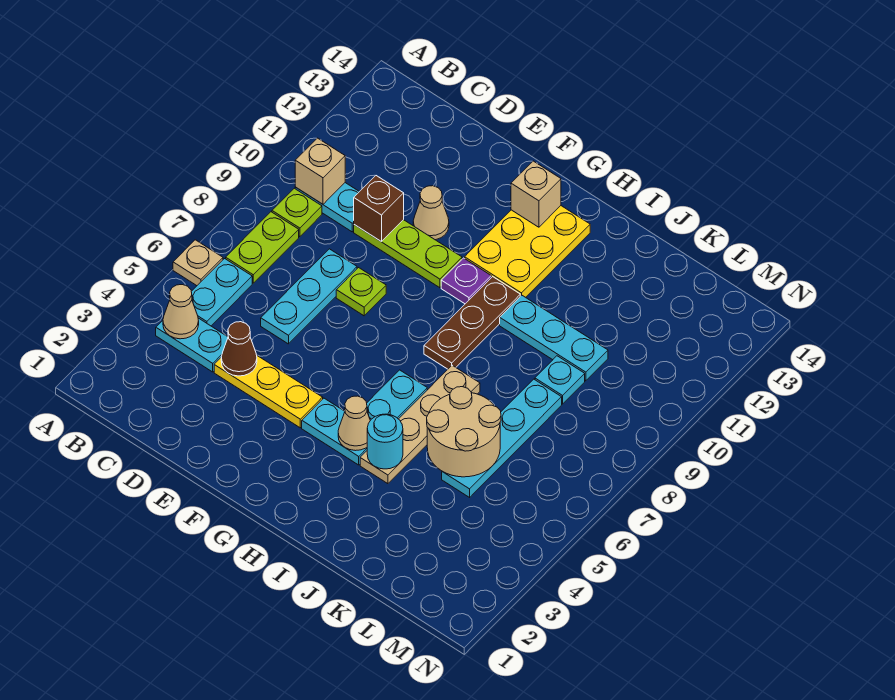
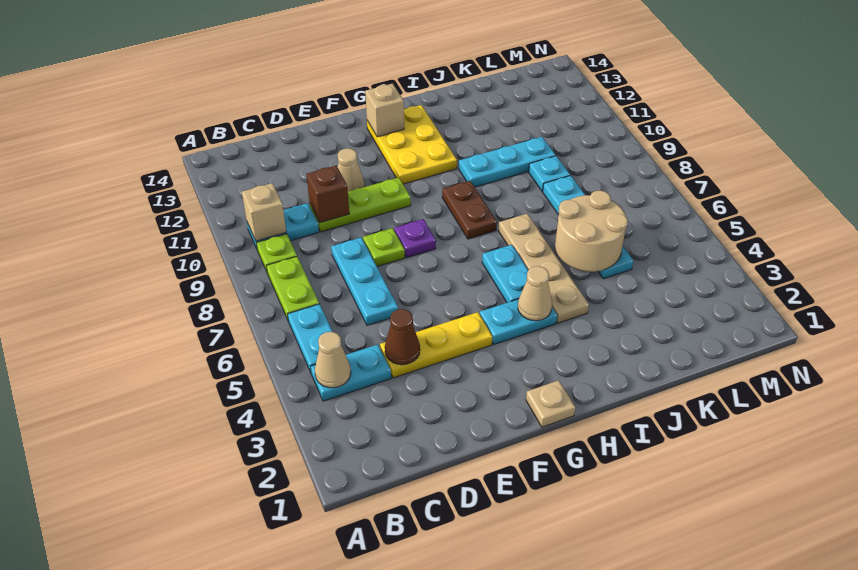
tan plate A6 level 1 -> tan plate G1 level 1
purple plate G10 level 1 -> purple plate F8 level 1
brown plate H8:H10 level 1 -> brown plate H8:H9 level 1
cyan round brick I4 level 2 -> none

